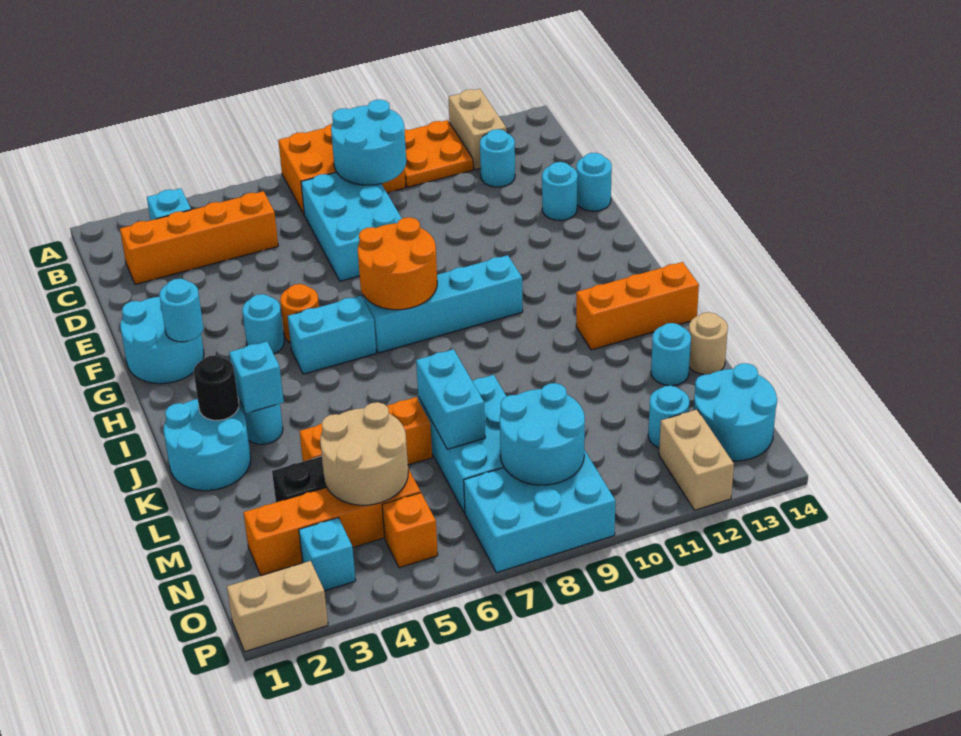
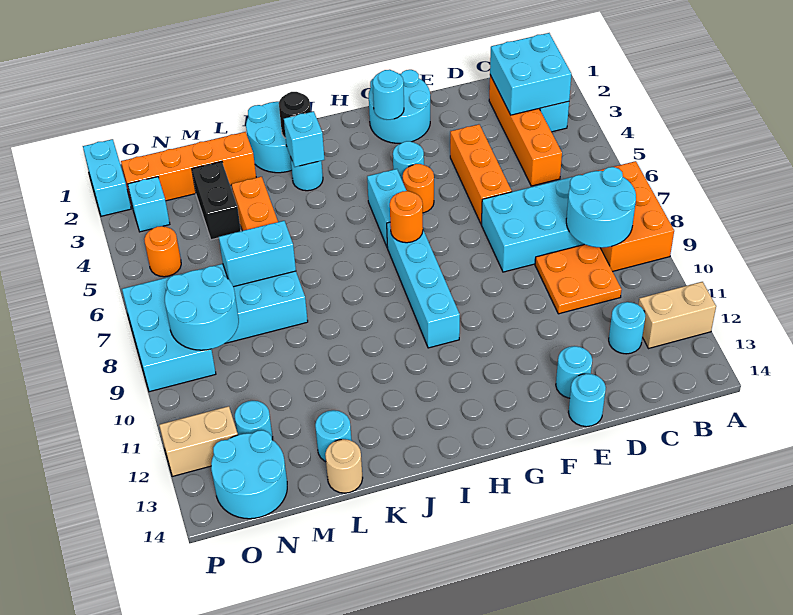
orange plate A10:B11 level 1 -> orange plate C9:D10 level 1
none -> cyan brick B2:C3 level 2
orange round brick G7:H8 level 2 -> orange round brick H7 level 2
orange brick J12:J14 level 1 -> orange brick E4:E6 level 1
tan round brick M4:N5 level 2 -> none
orange brick N2:N5 level 1 -> orange brick L2:O2 level 1
orange brick O5 level 1 -> orange round brick O5 level 1
tan brick P1:P2 level 1 -> cyan brick P1:P2 level 1

